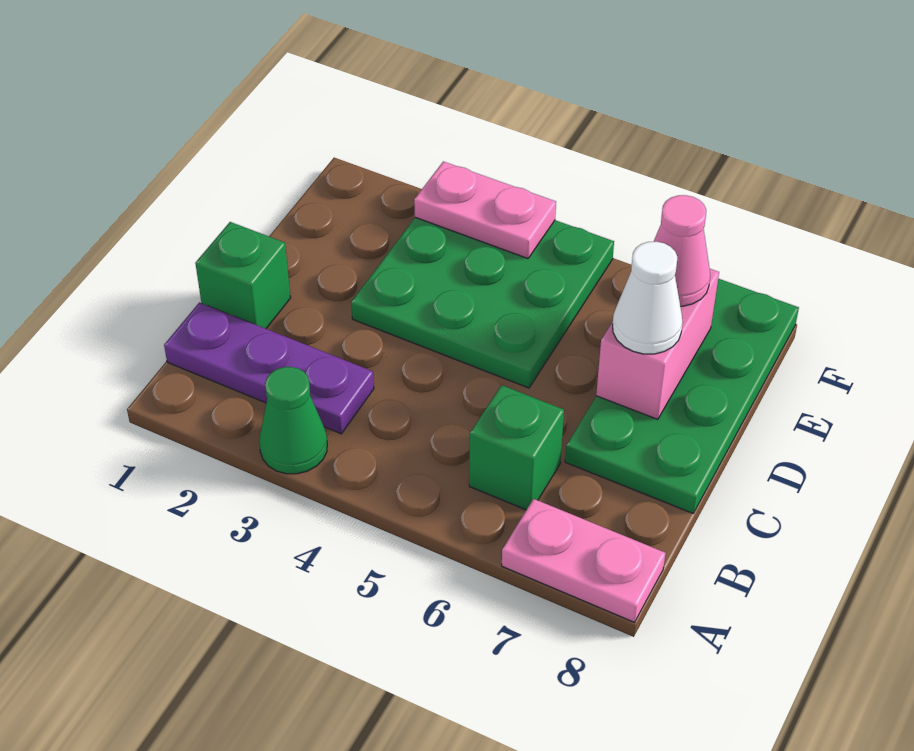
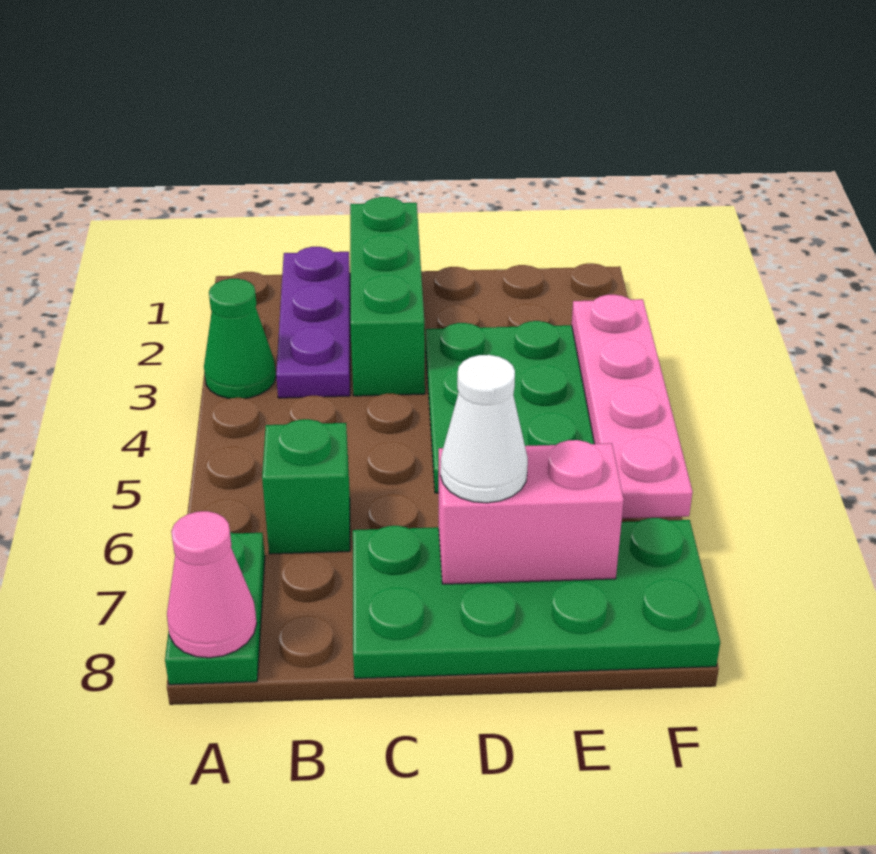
pink plate A7:A8 level 1 -> green plate A7:A8 level 1
green brick C1 level 1 -> green brick C1:C3 level 1
pink cone E7 level 3 -> pink cone A8 level 2
pink plate F3:F4 level 2 -> pink plate F3:F6 level 2

